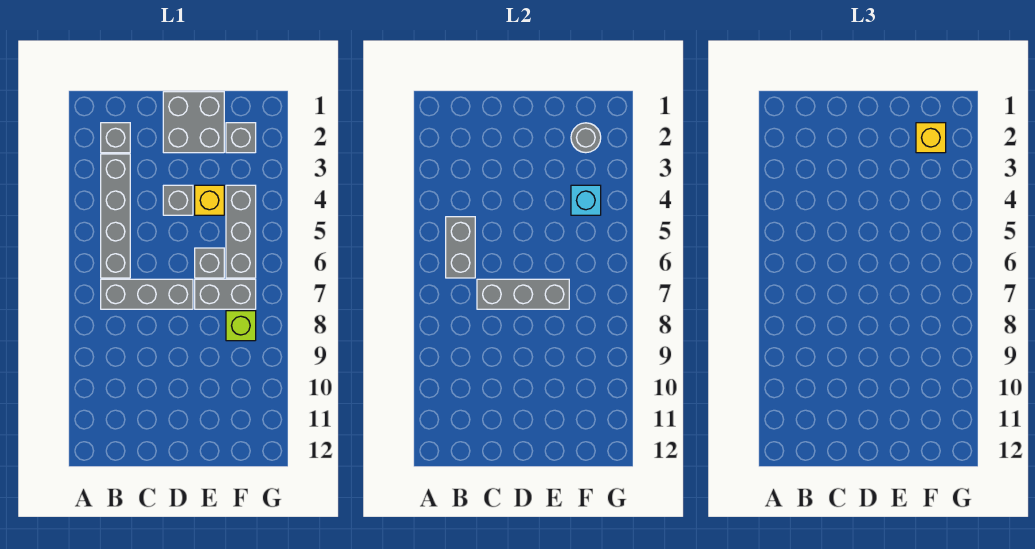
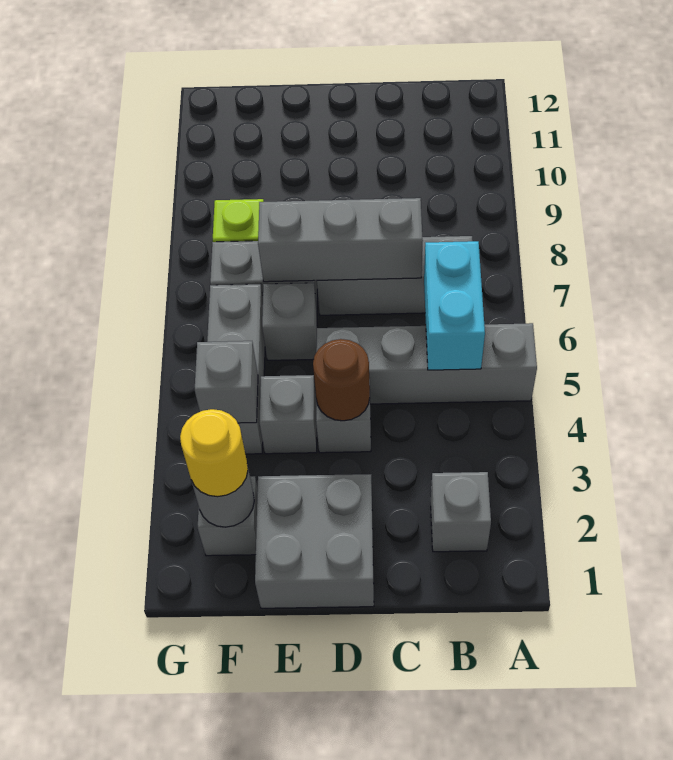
grey brick B3:B6 level 1 -> grey brick A5:D5 level 1
grey brick B5:B6 level 2 -> cyan brick B5:B6 level 2
none -> brown round brick D4 level 2
yellow brick E4 level 1 -> grey brick E4 level 1
yellow brick F2 level 3 -> yellow round brick F2 level 3
cyan brick F4 level 2 -> grey brick F4 level 2

